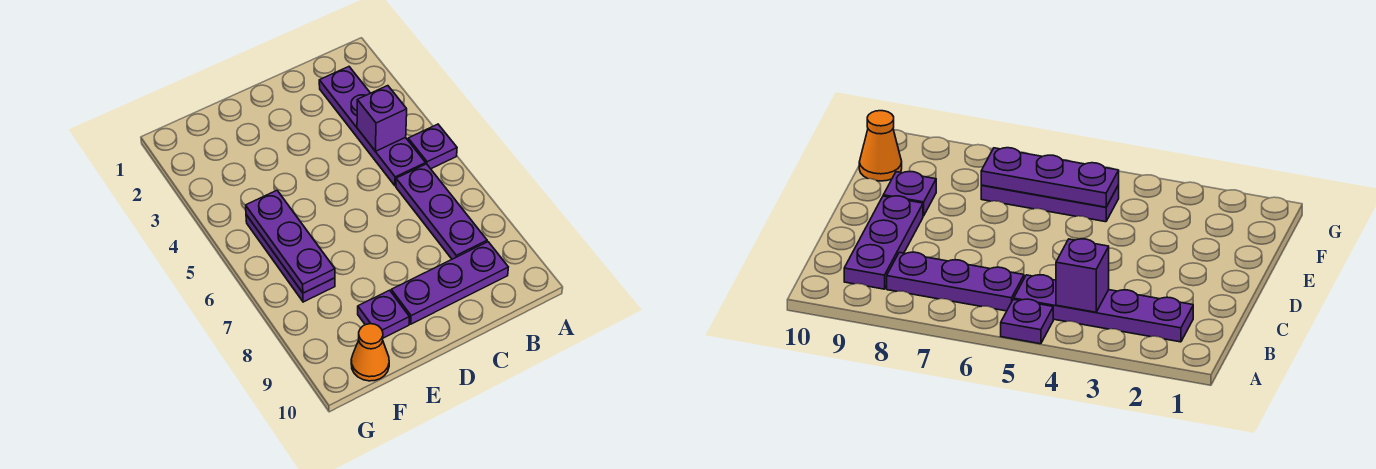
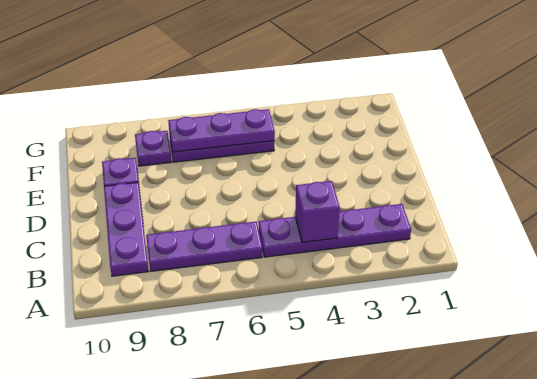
purple plate A5 level 1 -> purple plate F8 level 1
orange cone F10 level 1 -> none

